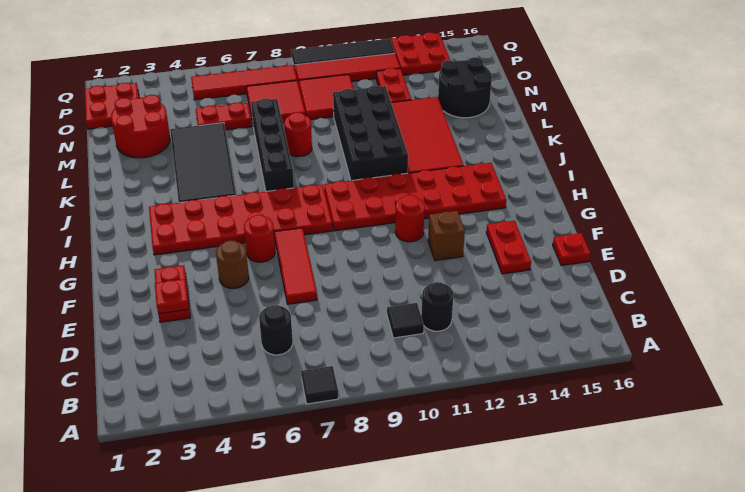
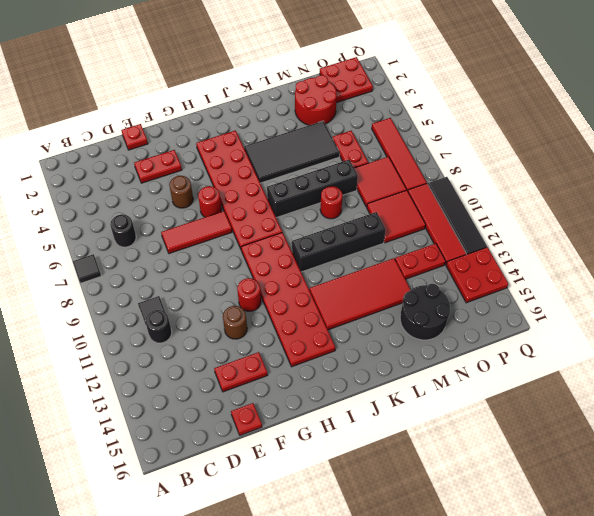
red plate E3 level 2 -> red plate E1 level 1
brown brick F12 level 1 -> brown round brick F12 level 1
black brick J10:M11 level 1 -> black brick J10:M10 level 1

